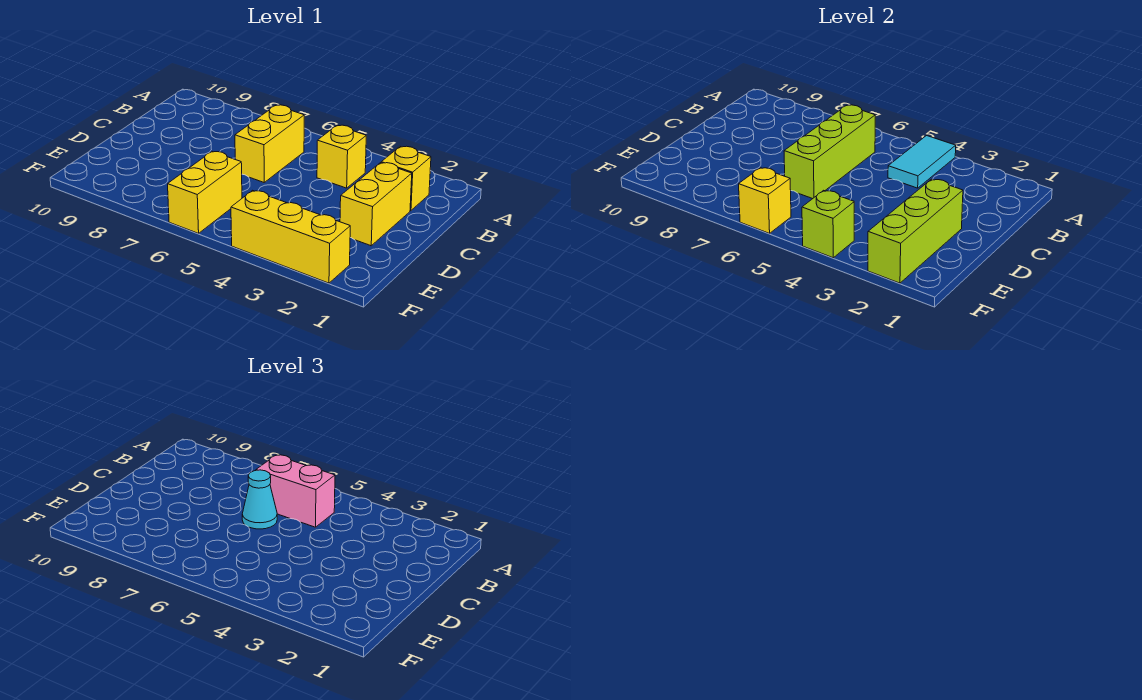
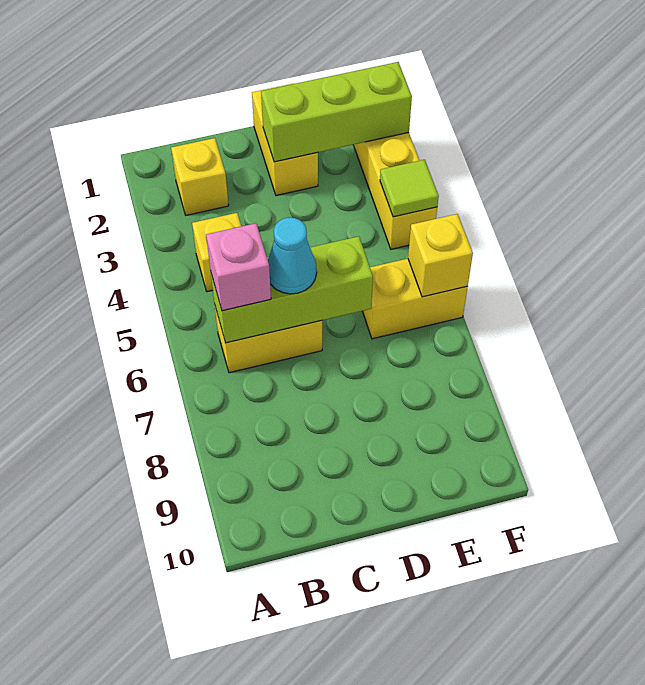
cyan tile A4:B4 level 2 -> none
pink brick B5:B6 level 3 -> pink brick B6 level 3
yellow brick C2:D2 level 1 -> yellow brick D1:D2 level 1
lime brick F4 level 2 -> lime tile F4 level 2

